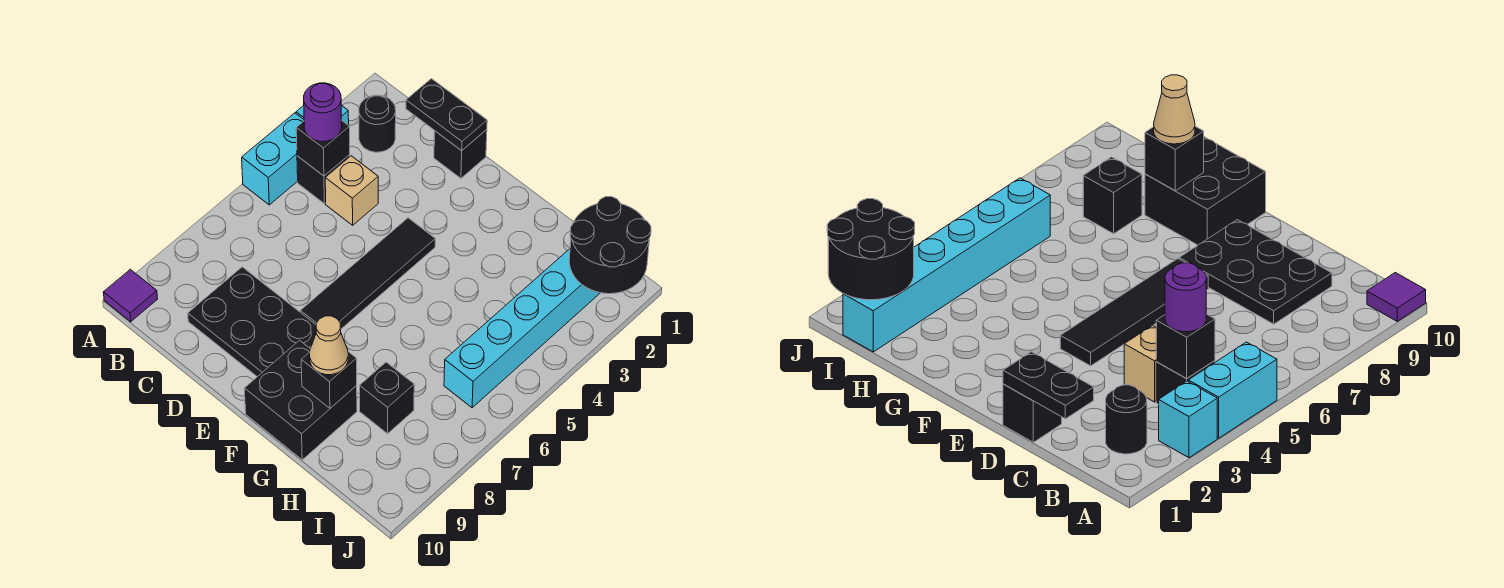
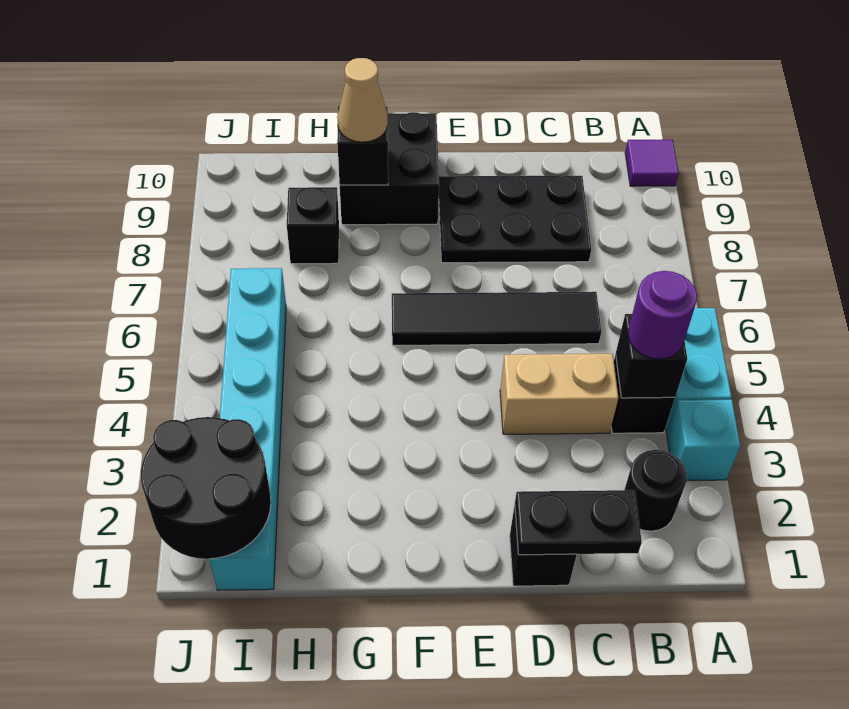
tan brick C4 level 1 -> tan brick C4:D4 level 1
black tile E4:E7 level 1 -> black tile C6:F6 level 1

